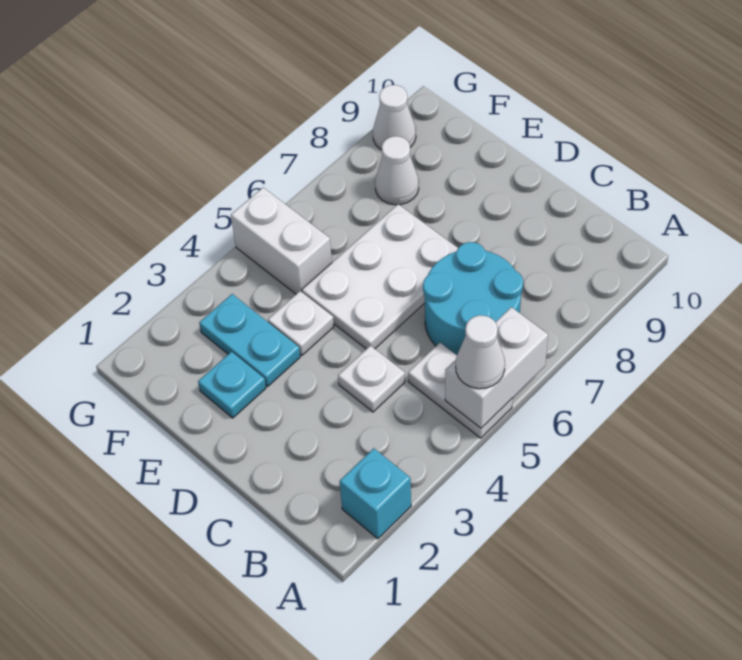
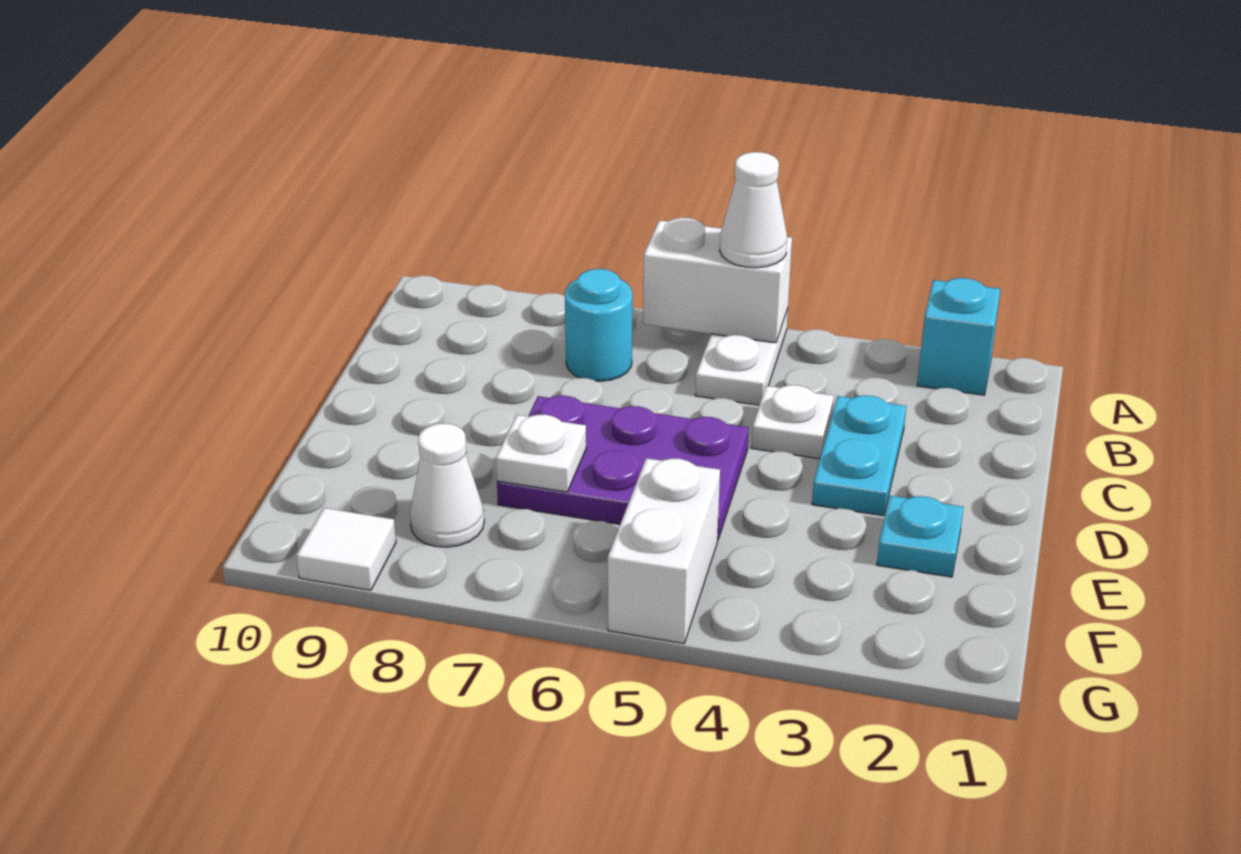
cyan round brick B6:C7 level 1 -> cyan round brick B7 level 1
white plate D5:E7 level 1 -> purple plate D5:E7 level 1
cyan plate E3:F3 level 1 -> cyan plate C3:D3 level 1
white plate E4 level 1 -> white plate E7 level 2
white cone G9 level 1 -> white tile G9 level 1

